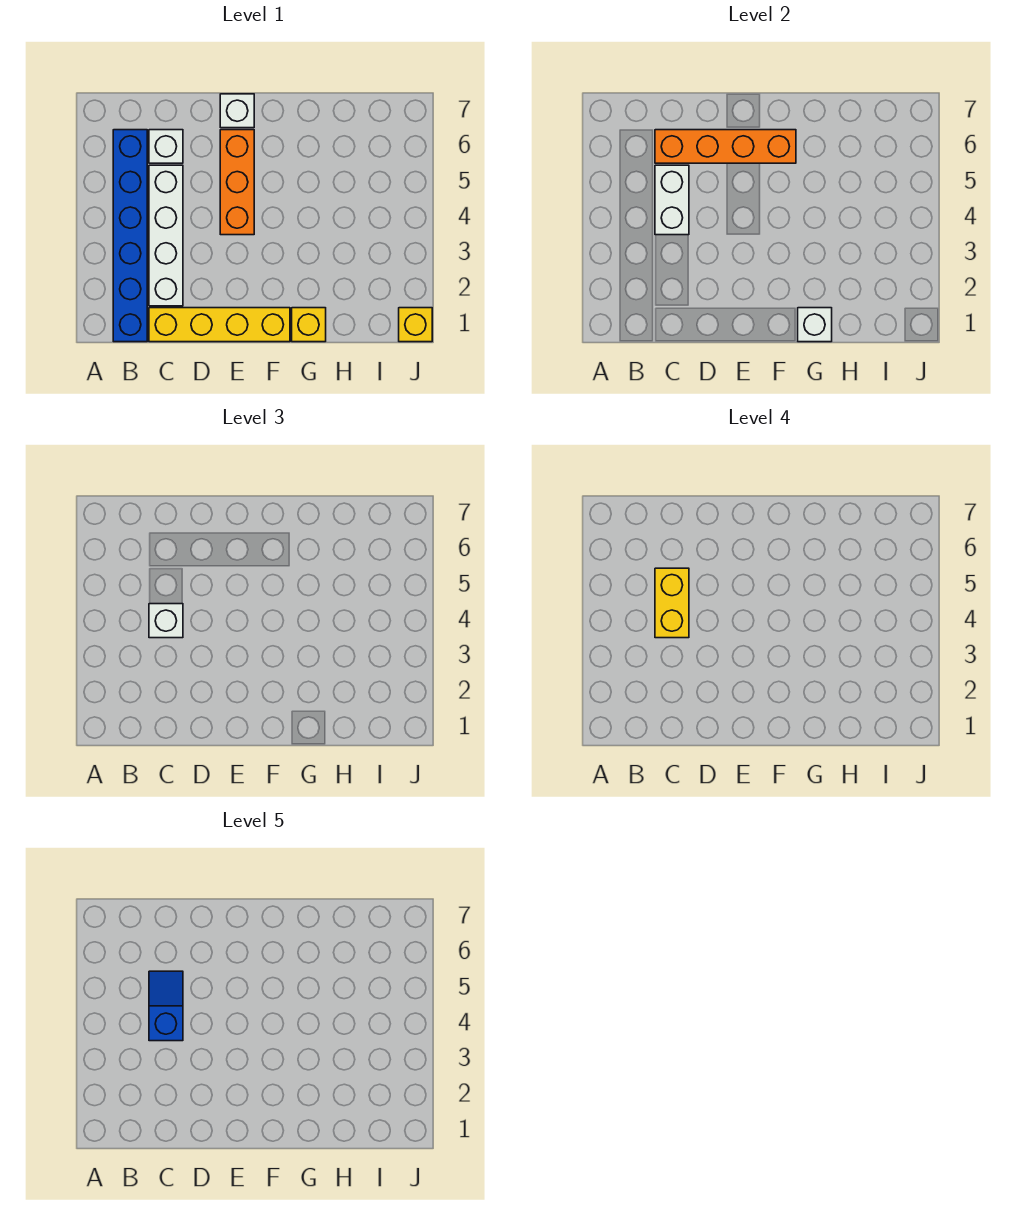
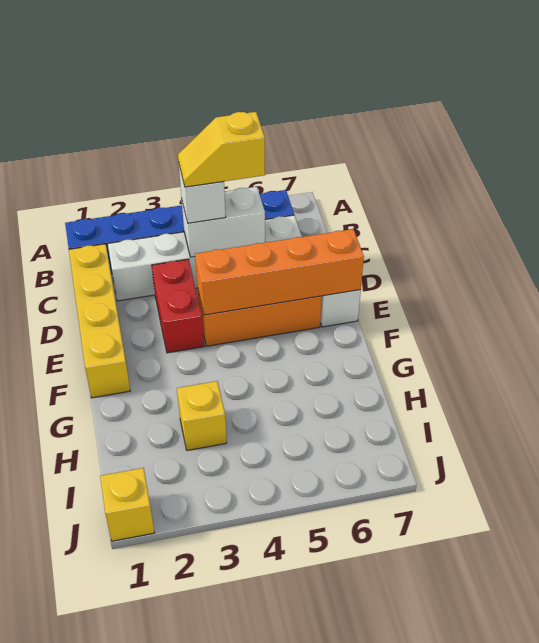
yellow brick C4:C5 level 4 -> yellow slope C4:C5 level 4 top 5
blue slope C4:C5 level 5 top 4 -> none
orange brick C6:F6 level 2 -> orange brick E4:E7 level 2
none -> red brick D3:E3 level 1
yellow brick G1 level 1 -> yellow brick H3 level 1
white brick G1 level 2 -> none

